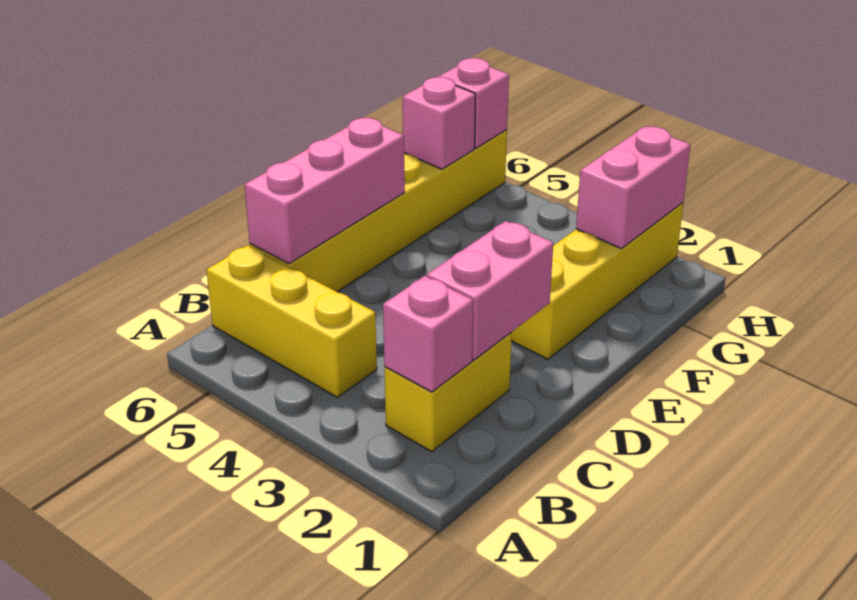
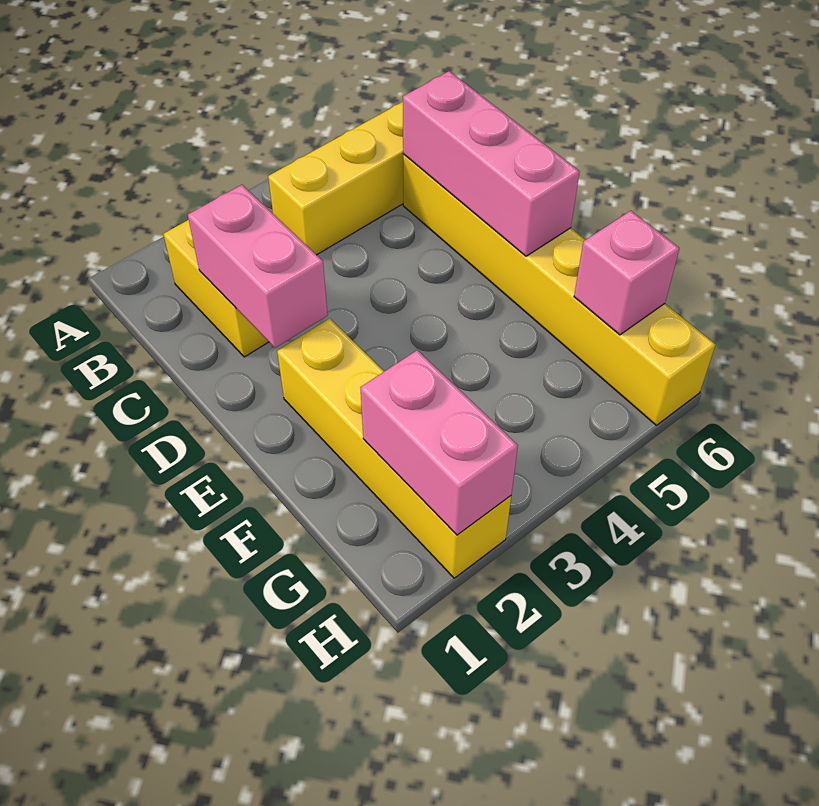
pink brick B2 level 2 -> none
pink brick H6 level 2 -> none

